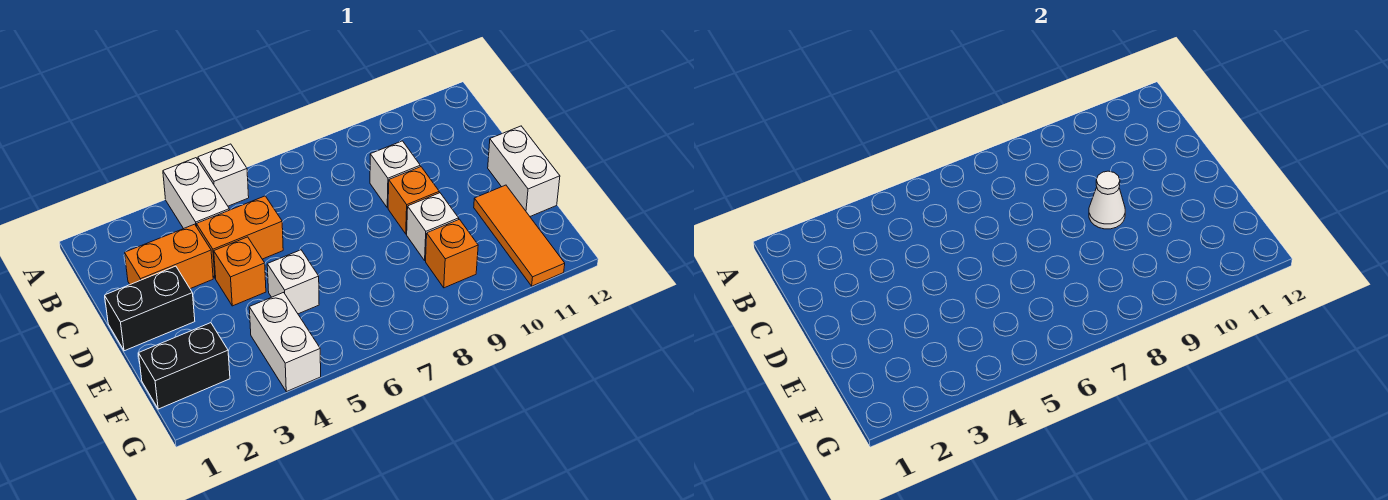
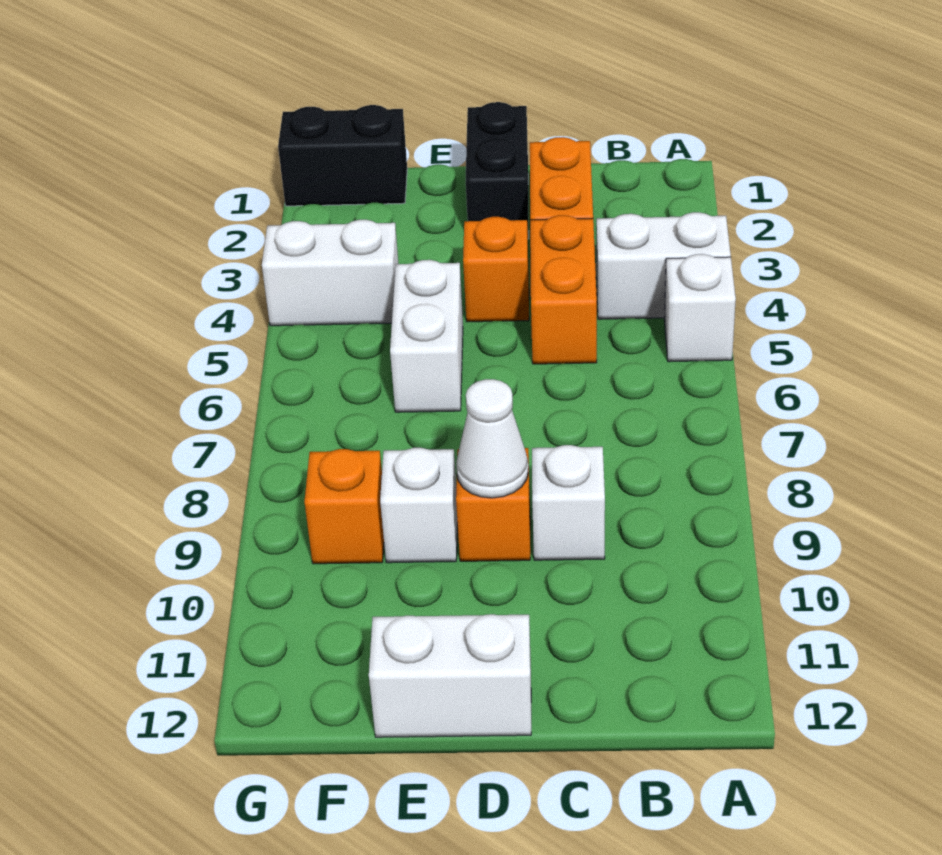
white brick E5 level 1 -> white brick E5:E6 level 1
orange tile E11:G11 level 1 -> none
black brick F1:F2 level 1 -> black brick F1:G1 level 1

